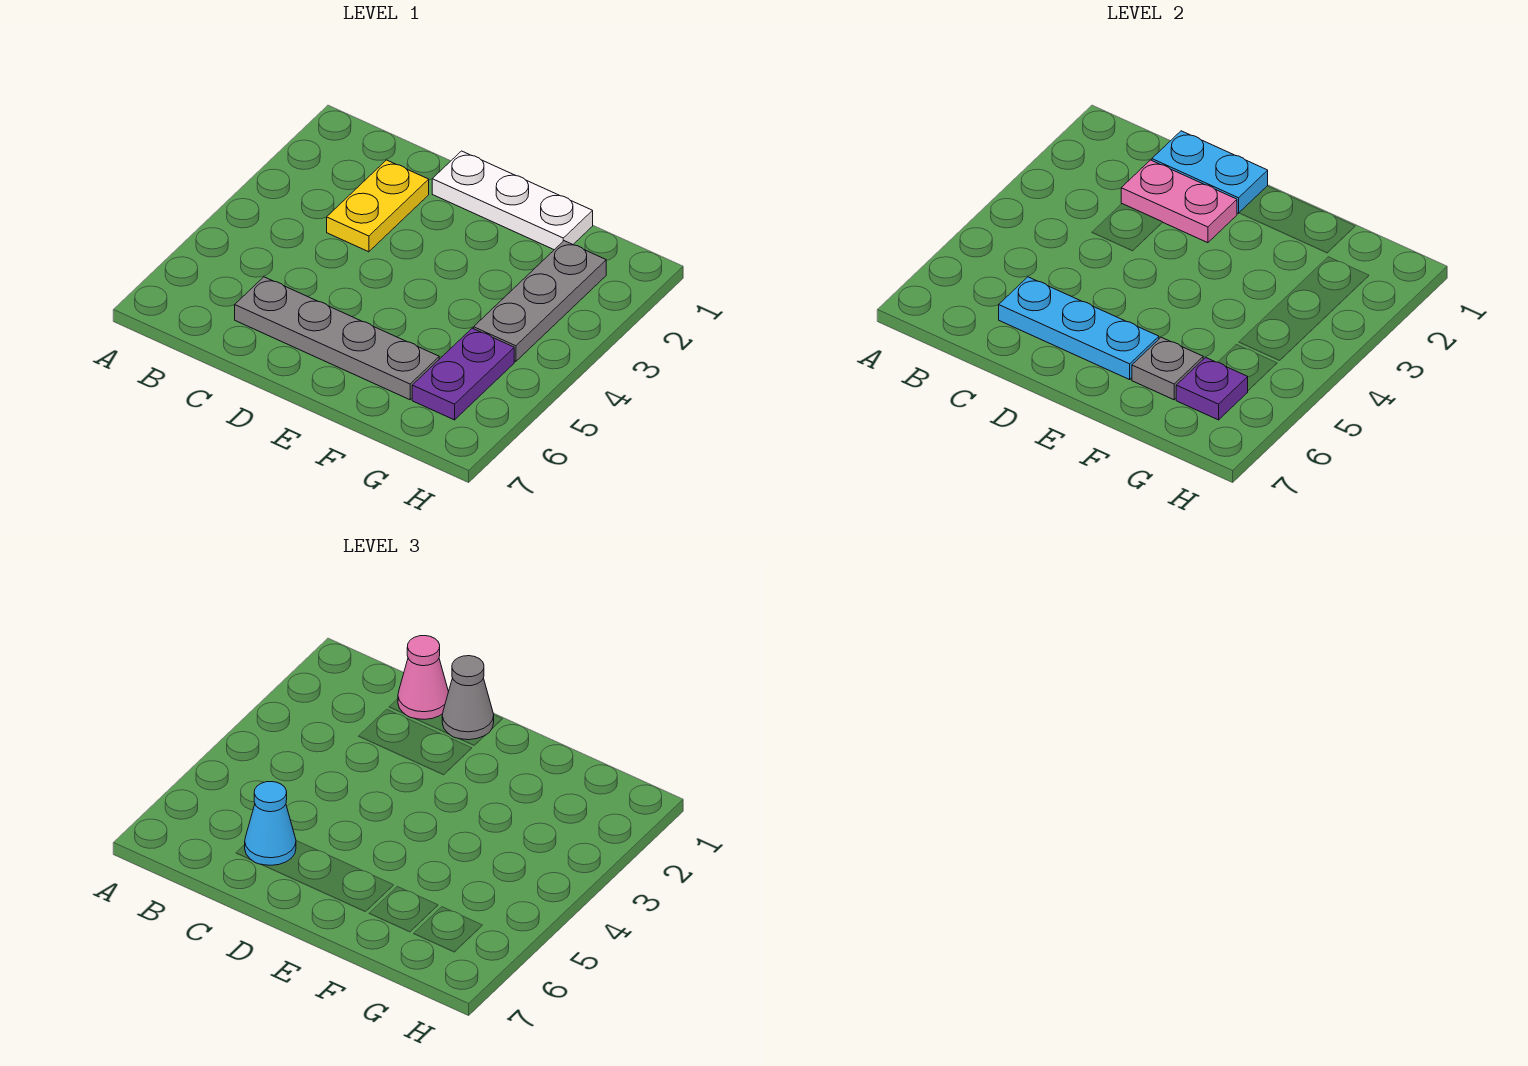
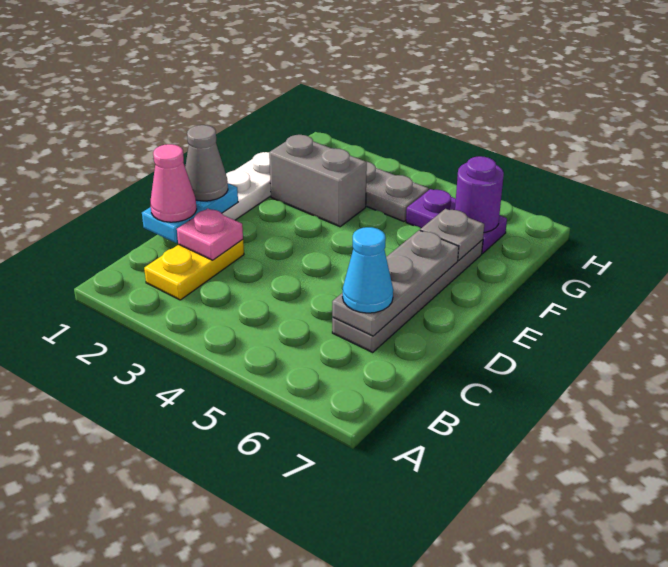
yellow plate C2:C3 level 1 -> yellow plate B2:C2 level 1
pink plate C2:D2 level 2 -> pink plate C2 level 2
cyan plate C6:E6 level 2 -> grey plate C6:E6 level 2
none -> grey brick F2:F3 level 1
purple plate G6 level 2 -> purple round brick G6 level 2

